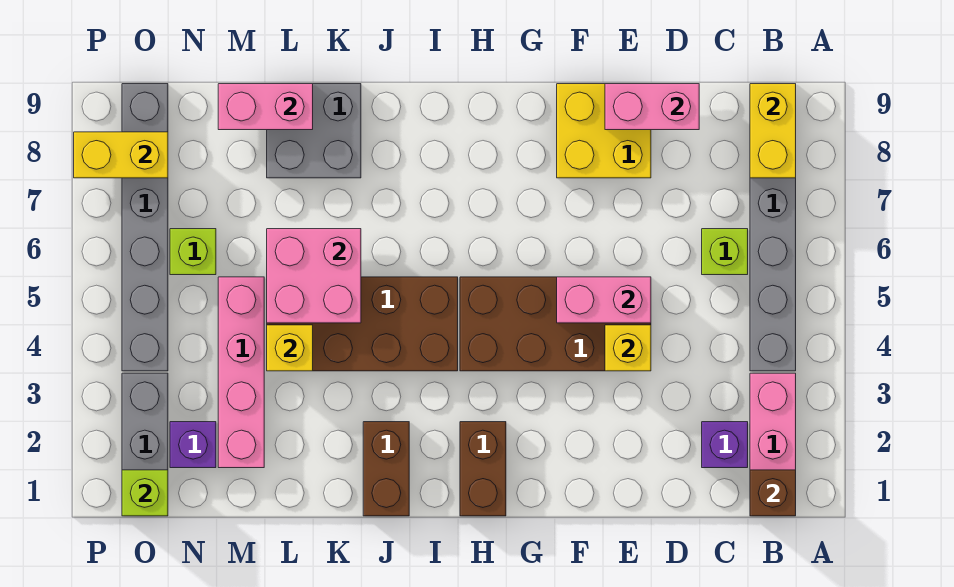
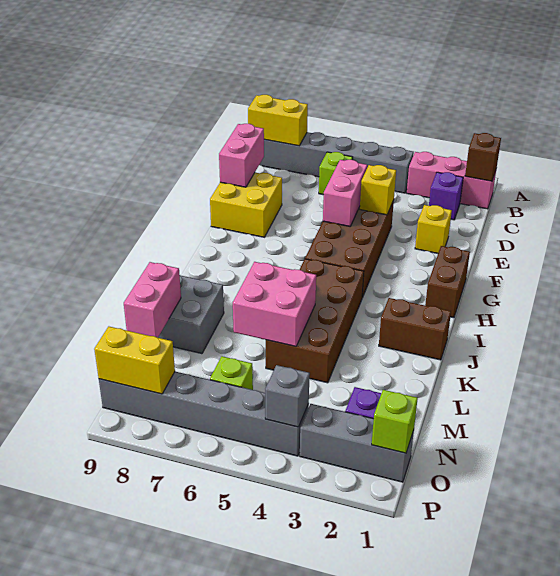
brown brick H1:H2 level 1 -> brown brick G1:H1 level 1
yellow brick L4 level 2 -> yellow brick E2 level 1
pink brick M2:M5 level 1 -> none
none -> grey brick O4 level 2
yellow brick O8:P8 level 2 -> yellow brick O8:O9 level 2

